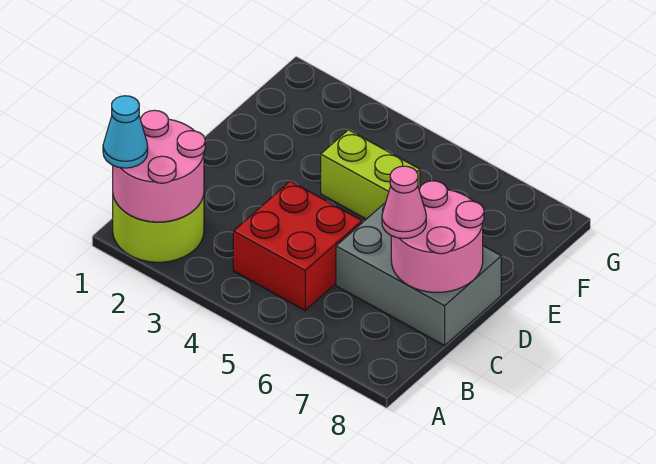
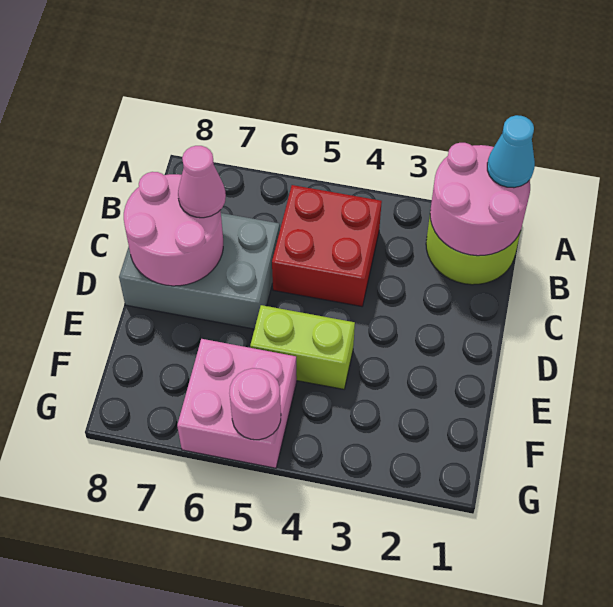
none -> pink brick F5:G6 level 1
none -> pink round brick G5 level 2

